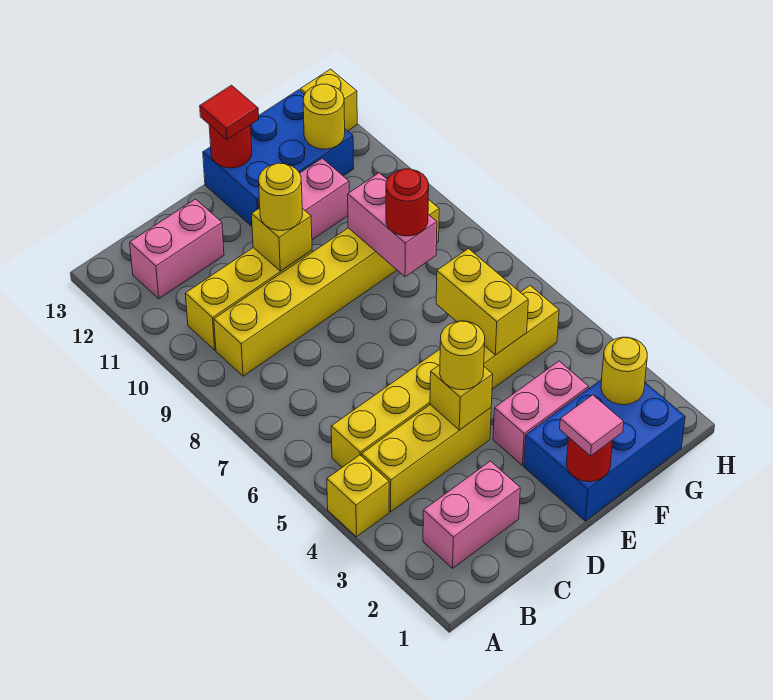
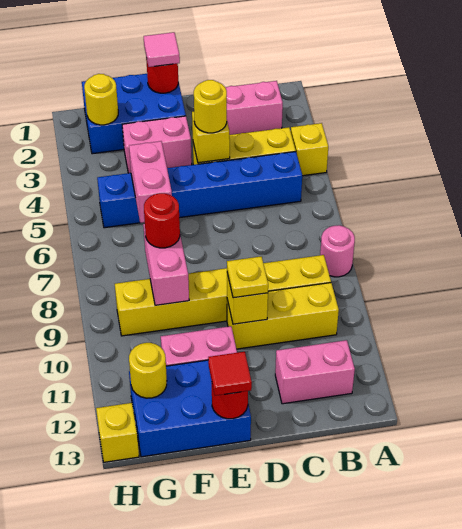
none -> pink round brick A8 level 1
yellow brick B5:G5 level 1 -> blue brick B5:G5 level 1
yellow round brick D10 level 3 -> yellow plate D10 level 3
yellow brick F5:F6 level 2 -> pink brick F5:F6 level 2

